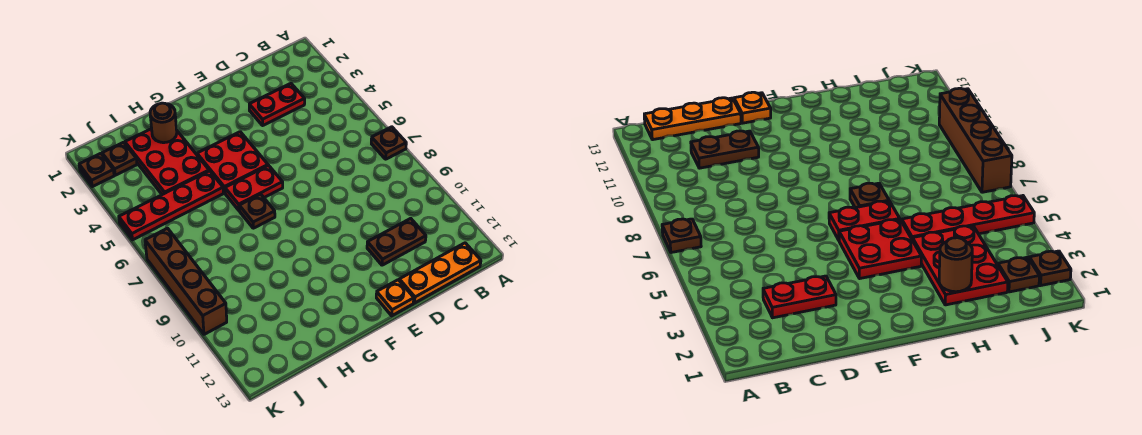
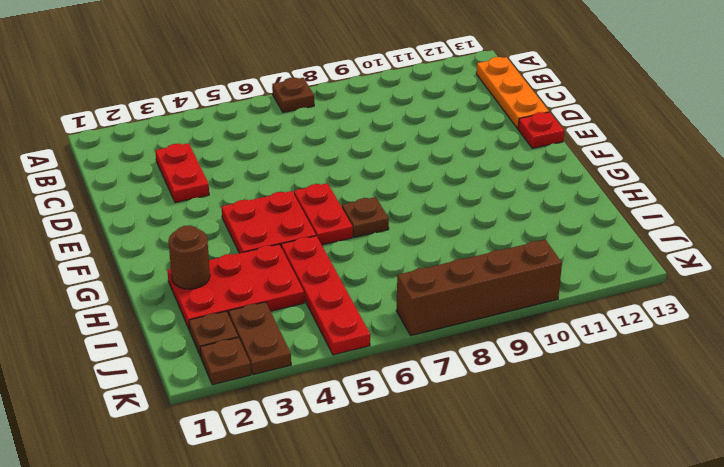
brown plate C11:D11 level 1 -> brown plate J3:K3 level 1
orange plate E13 level 1 -> red plate E13 level 1

